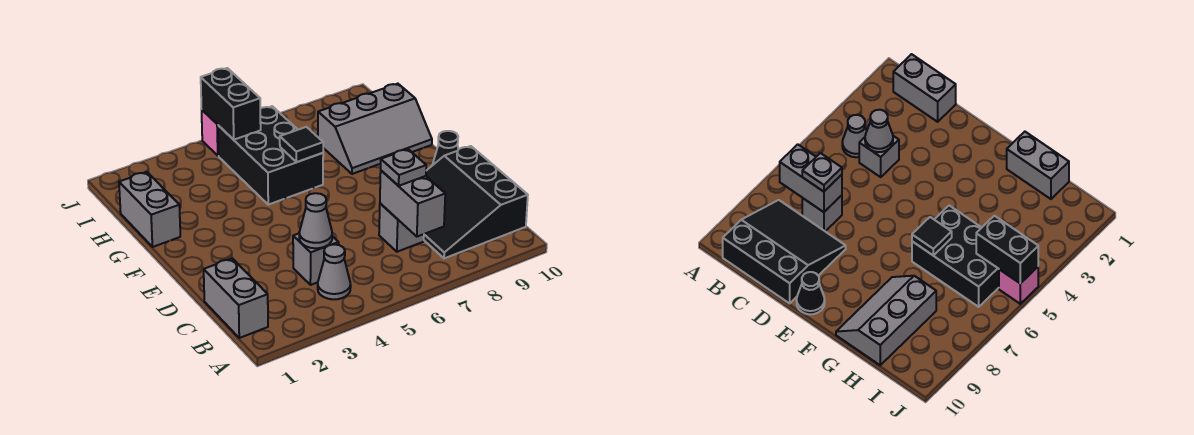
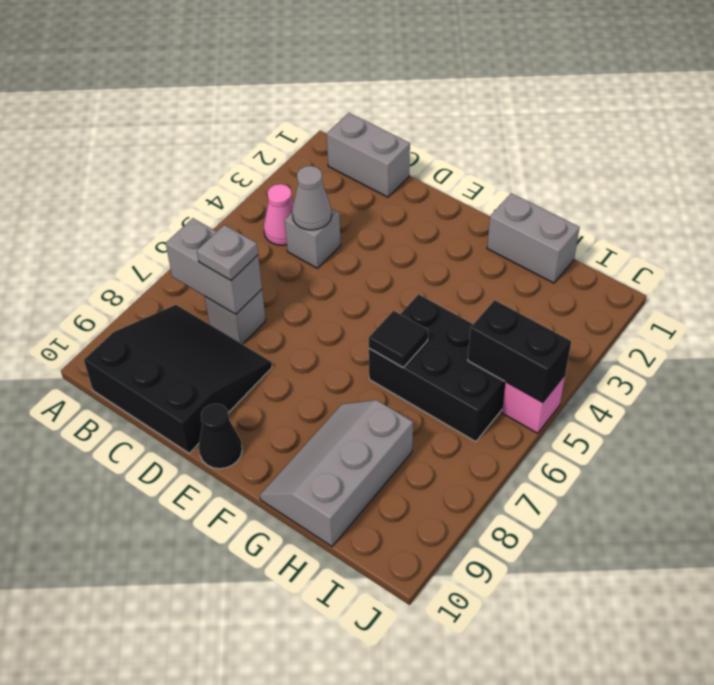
grey cone B4 level 1 -> pink cone B4 level 1

